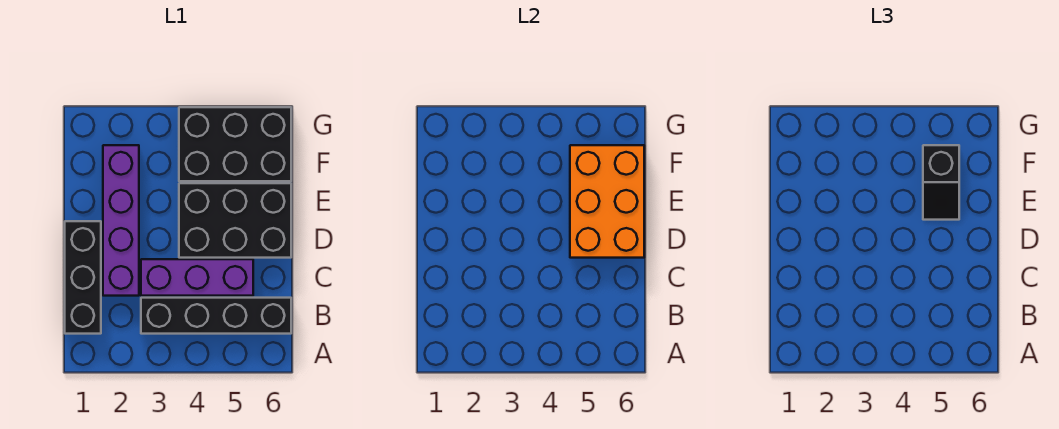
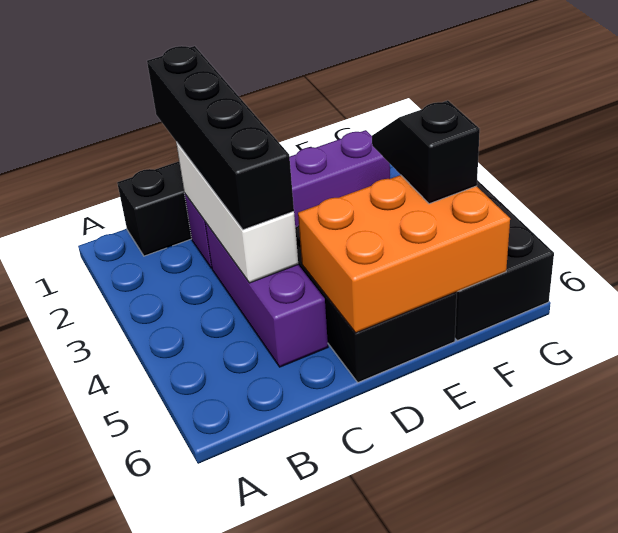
black brick B3:B6 level 1 -> black brick C1:C4 level 3
none -> white brick C2:C4 level 2
black slope E5:F5 level 3 top F -> black slope F4:F5 level 3 top 5

